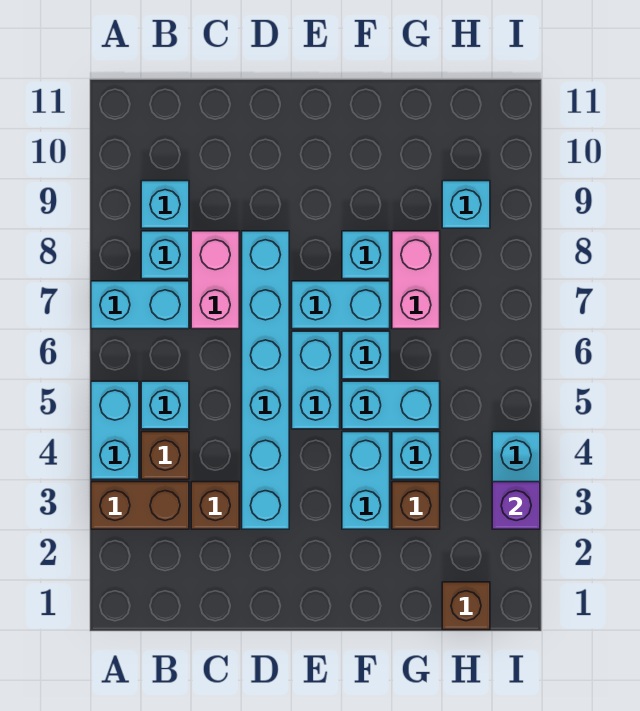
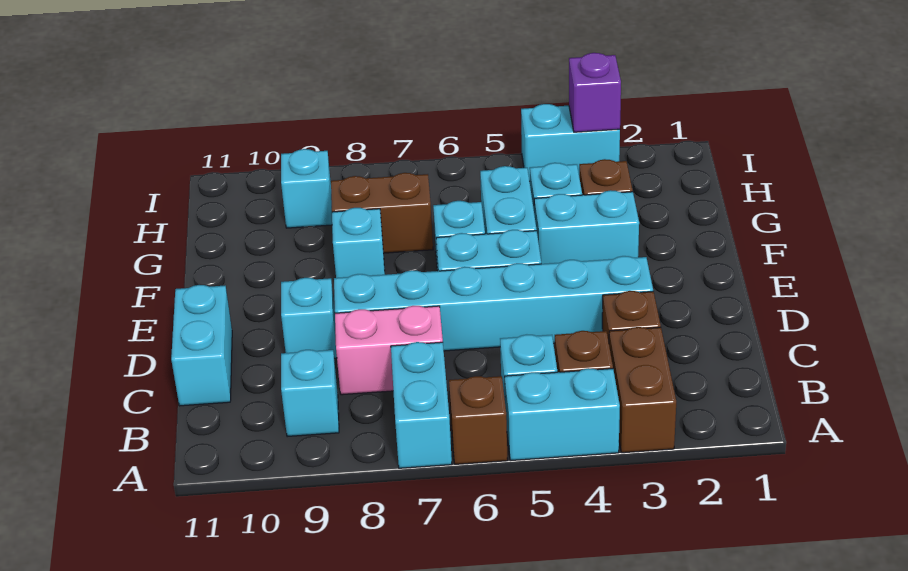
cyan brick B8 level 1 -> cyan brick D9 level 1
cyan brick E7:F7 level 1 -> cyan brick C11:D11 level 1
pink brick G7:G8 level 1 -> brown brick G7:G8 level 1
brown brick H1 level 1 -> brown brick A6 level 1

